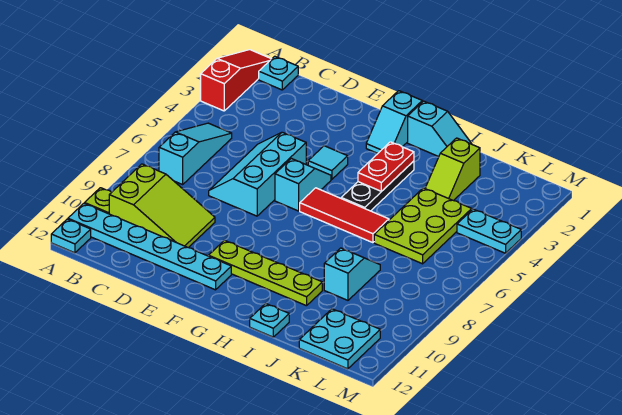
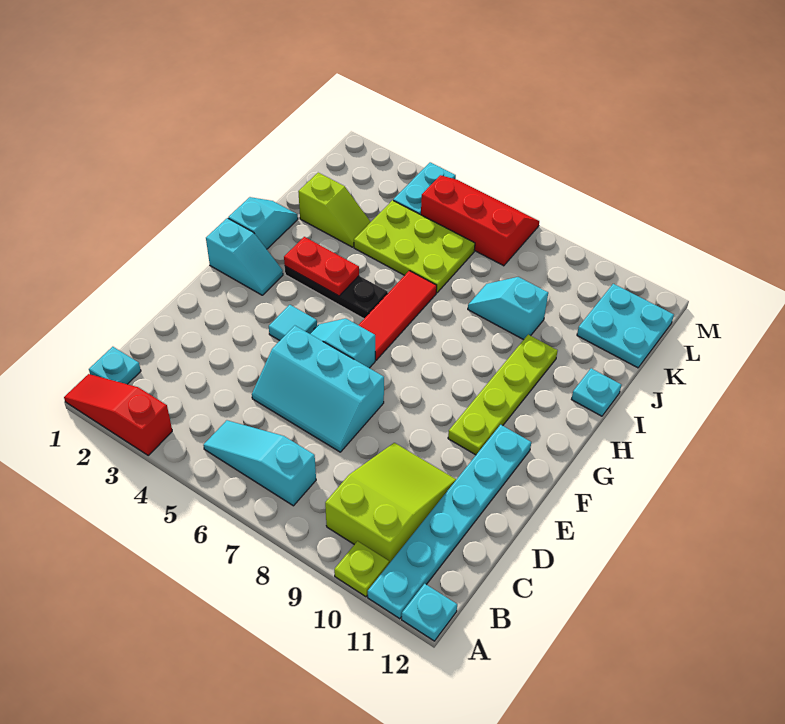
none -> red slope L5:M7 level 1 top L

